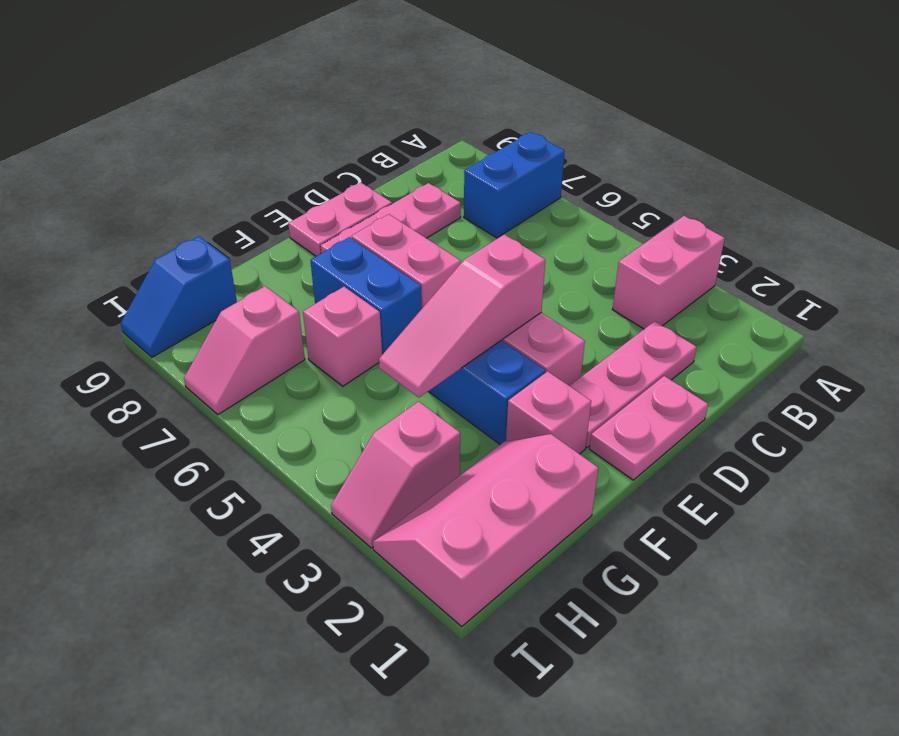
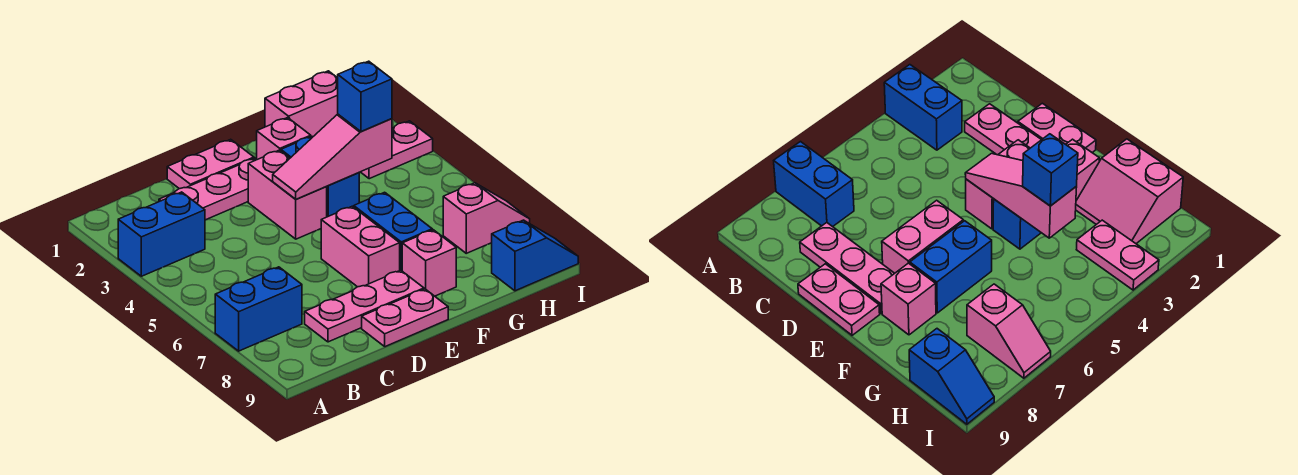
pink brick A3:B3 level 1 -> blue brick A3:B3 level 1
pink slope E4:G4 level 2 top E -> pink slope E4:G4 level 2 top G
pink slope G1:I2 level 1 top 1 -> pink slope G1:H2 level 1 top 1
none -> blue brick G4 level 3
pink brick G6 level 1 -> pink brick F8 level 1
pink slope H3:I3 level 1 top H -> pink plate H3:I3 level 1

